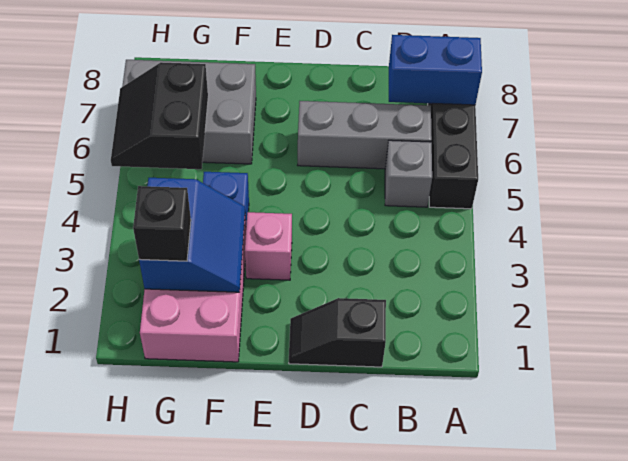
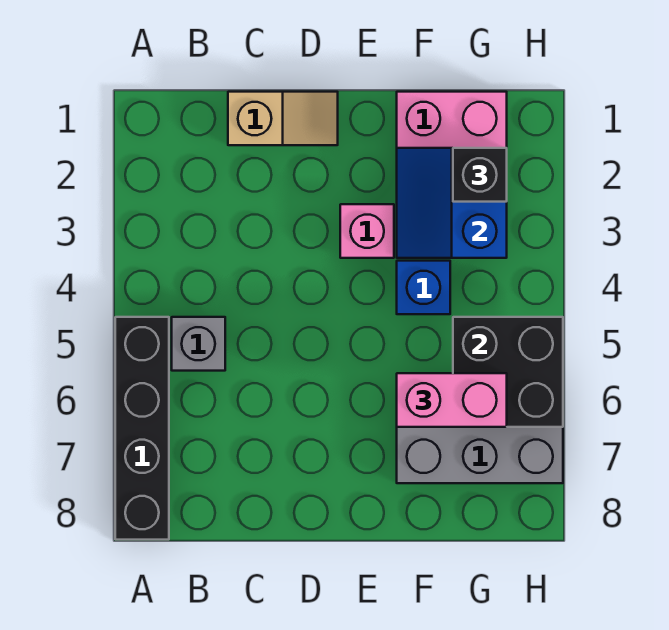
blue brick A7:B7 level 2 -> none
grey brick B6:D6 level 1 -> none
black slope C1:D1 level 1 top C -> tan slope C1:D1 level 1 top C
none -> pink brick F6:G6 level 3
black slope G5:H6 level 2 top G -> black brick G5:H6 level 2

